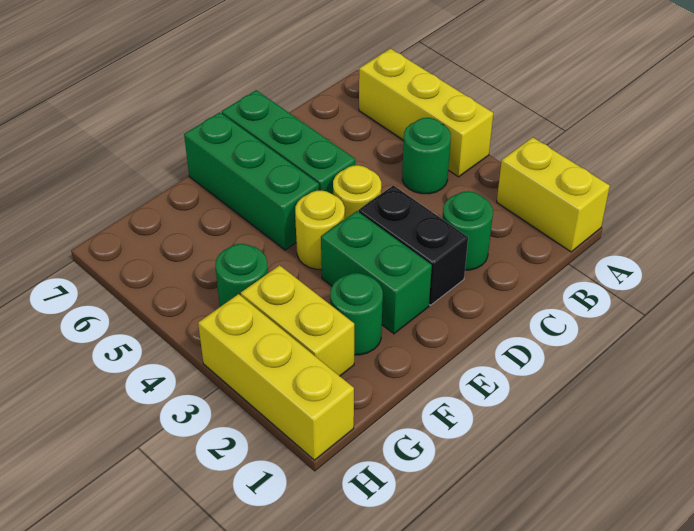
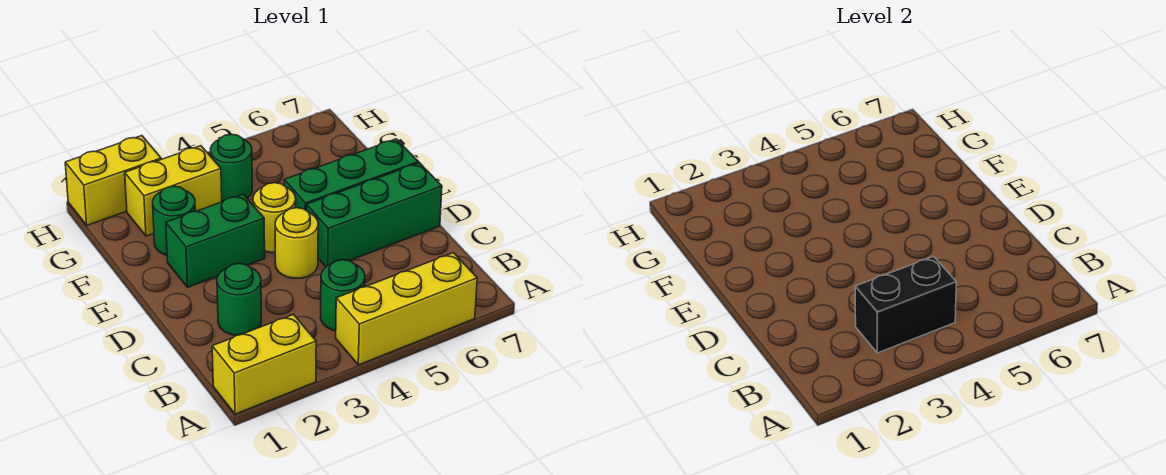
black brick D2:D3 level 1 -> black brick B3:B4 level 2
yellow brick H1:H3 level 1 -> yellow brick H1:H2 level 1

